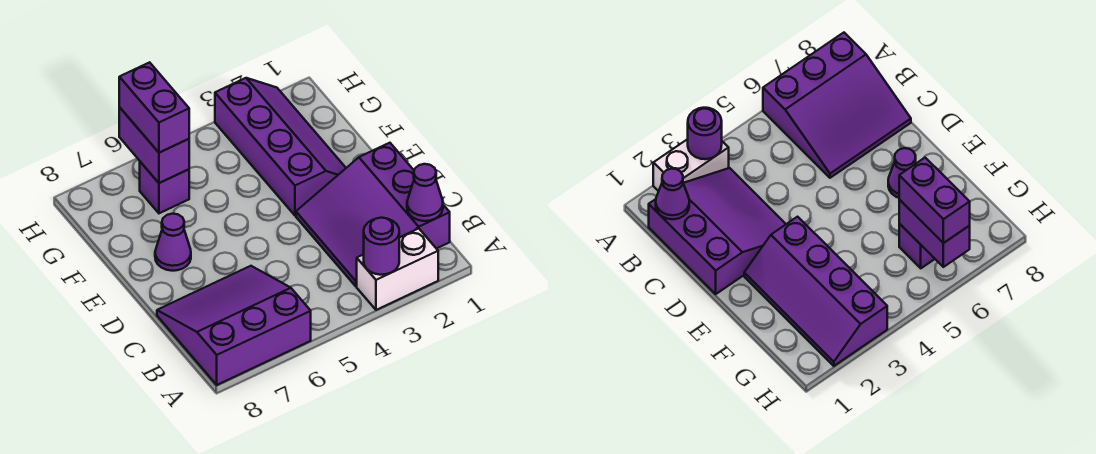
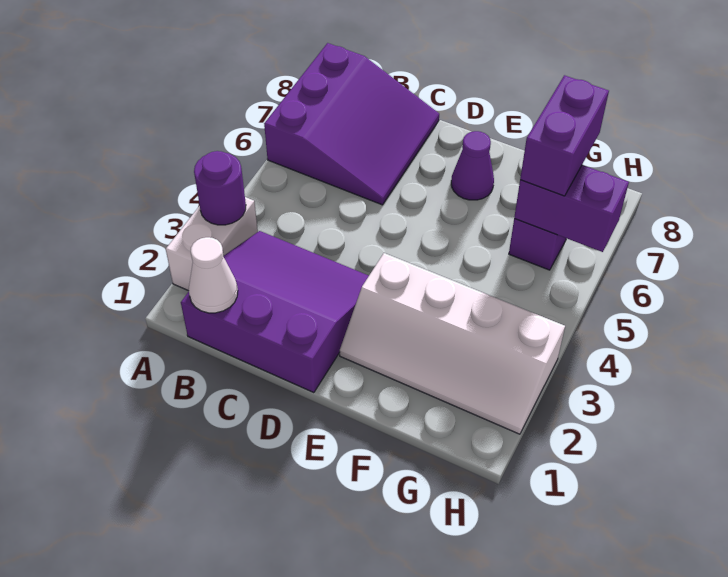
purple cone B1 level 2 -> white cone B1 level 2
purple slope E2:H3 level 1 top 3 -> white slope E2:H3 level 1 top 3
purple brick G6:H6 level 3 -> purple brick G6:G7 level 3

